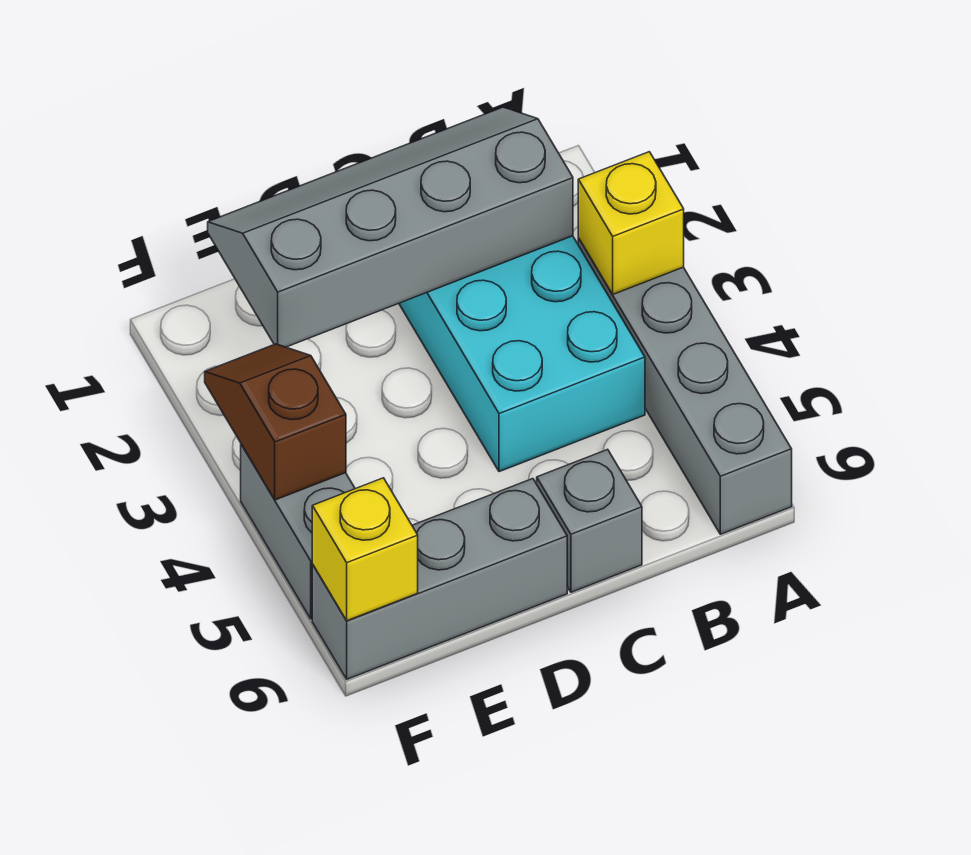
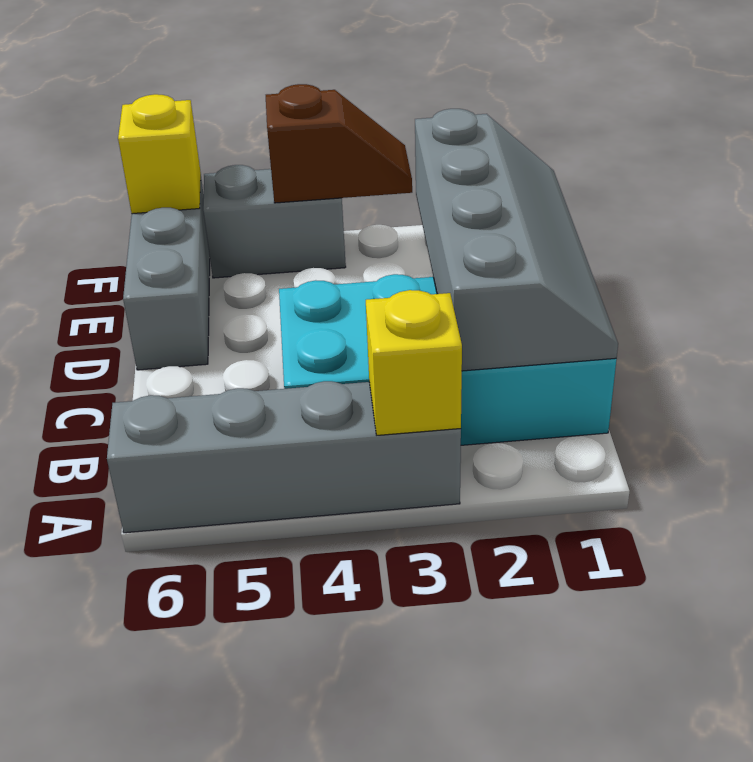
grey brick C6 level 1 -> none

